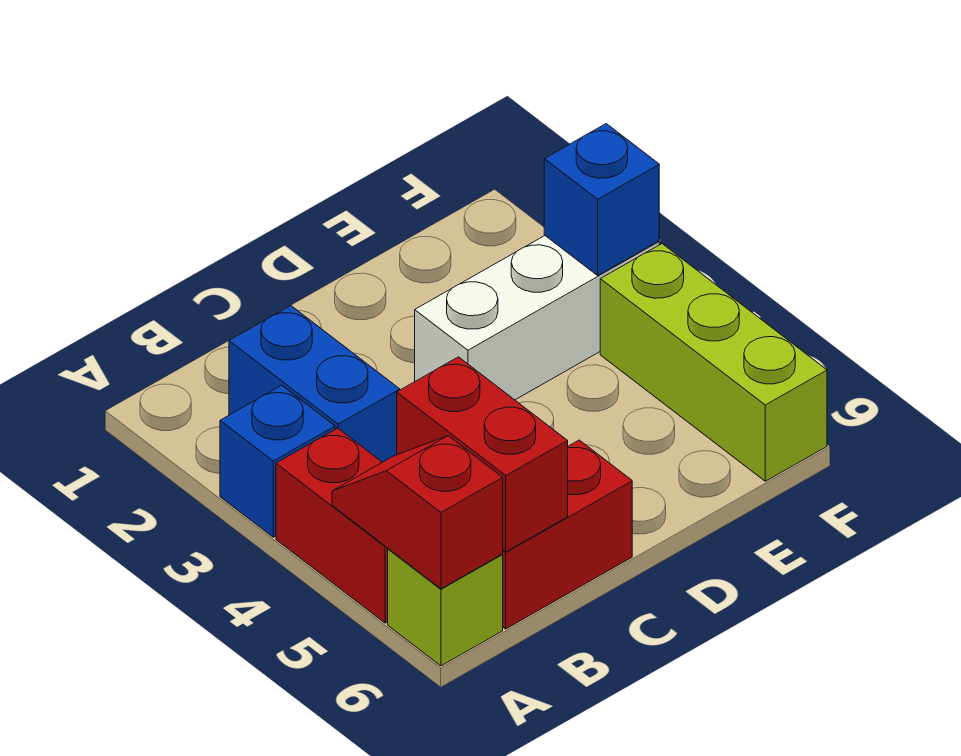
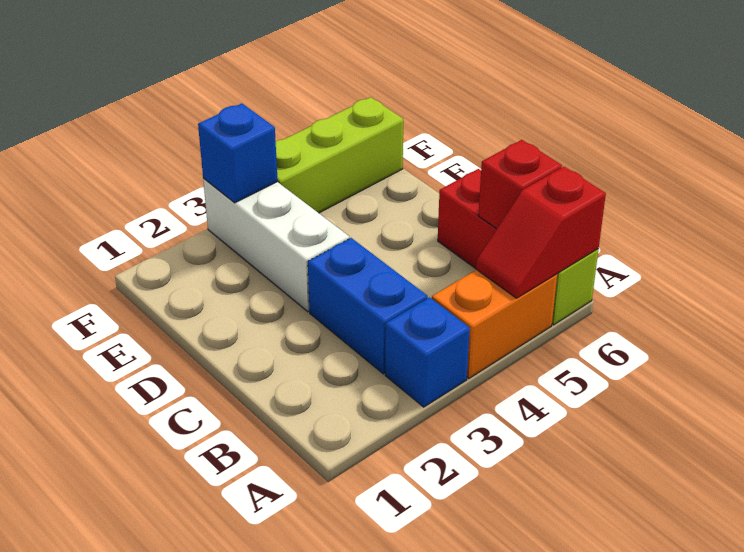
red brick A4:A5 level 1 -> orange brick A4:A5 level 1
blue brick B2:B3 level 1 -> blue brick B3:C3 level 1
red brick B5:B6 level 2 -> red brick B6 level 2

